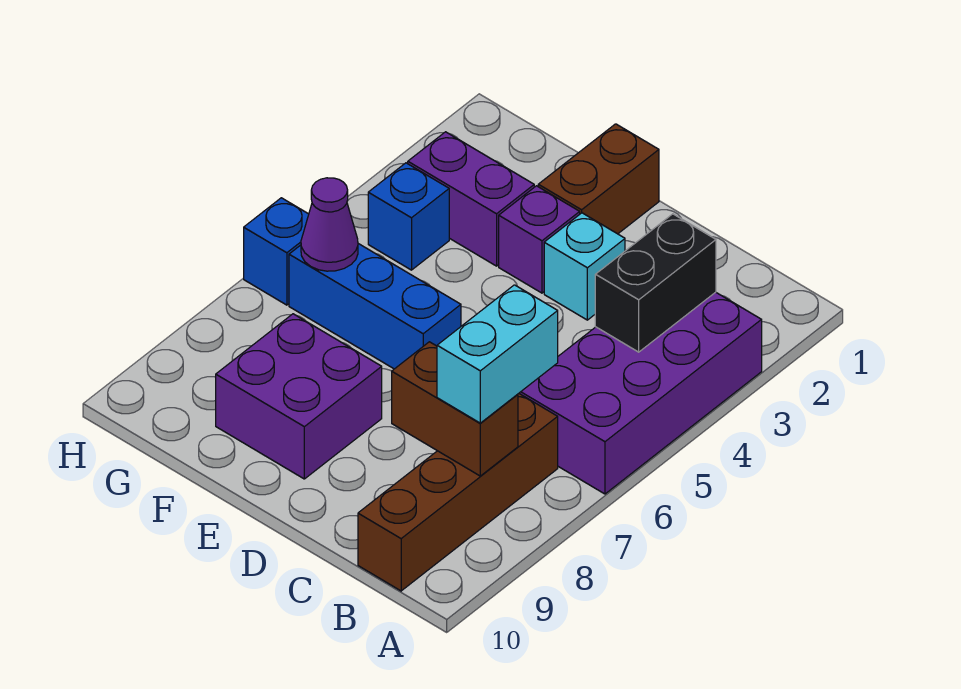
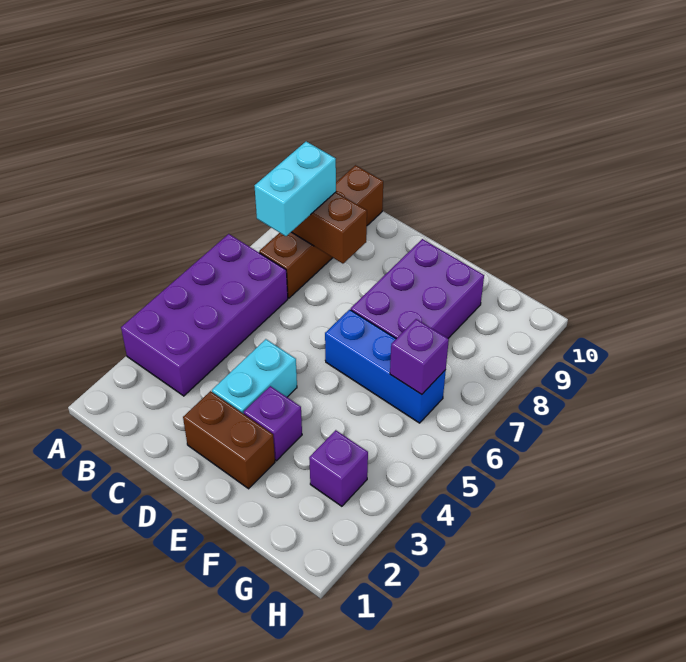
black brick B3:B4 level 2 -> none
cyan brick D3 level 1 -> cyan brick D3:D4 level 1
brown brick E1:E2 level 1 -> brown brick D2:E2 level 1
purple brick E8:F9 level 1 -> purple brick E7:F9 level 1
purple brick F3:G3 level 1 -> purple brick G3 level 1
blue brick G4 level 1 -> none
purple cone G6 level 2 -> purple brick G6 level 2
blue brick H6 level 1 -> none

